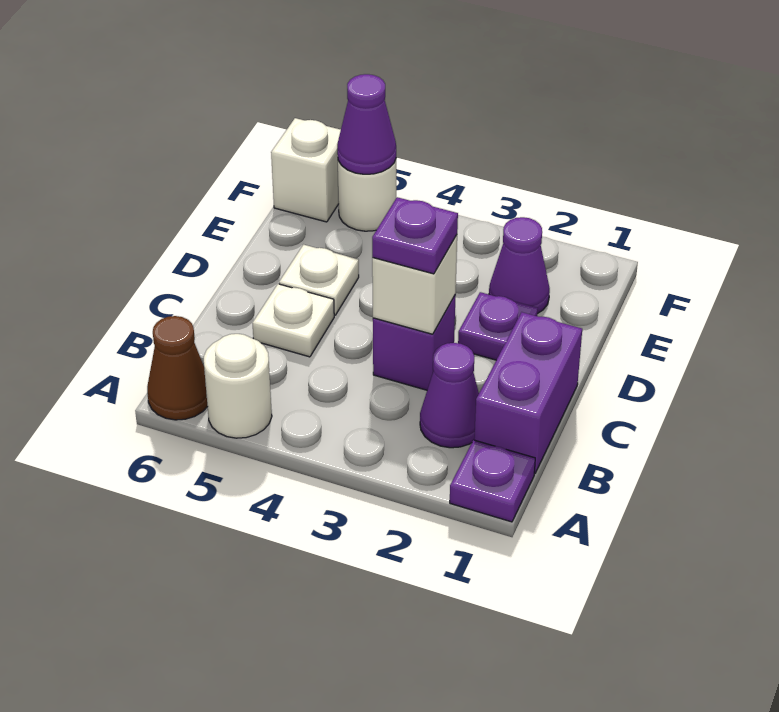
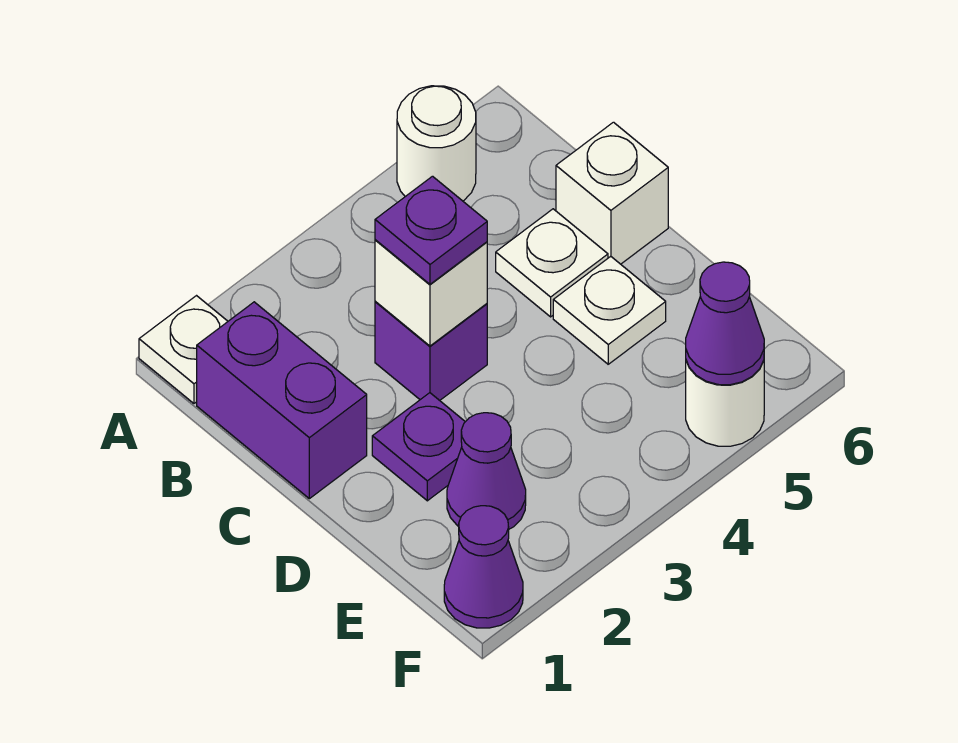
purple plate A1 level 1 -> white plate A1 level 1
brown cone A6 level 1 -> none
purple cone B2 level 1 -> purple cone F1 level 1
white brick F6 level 1 -> white brick C6 level 1

